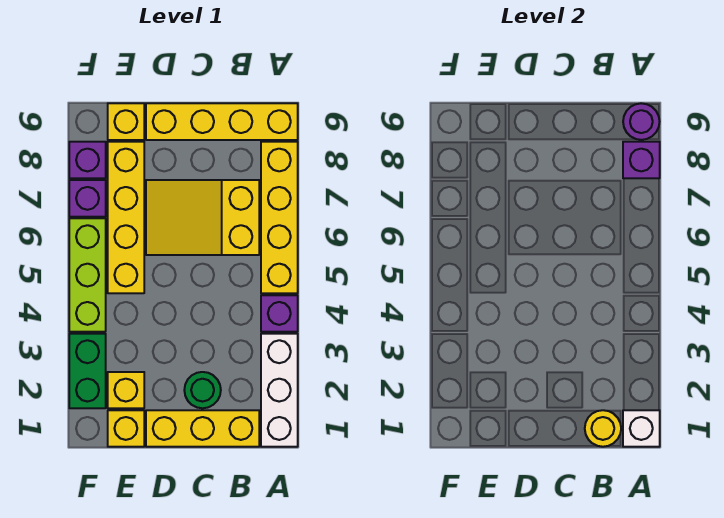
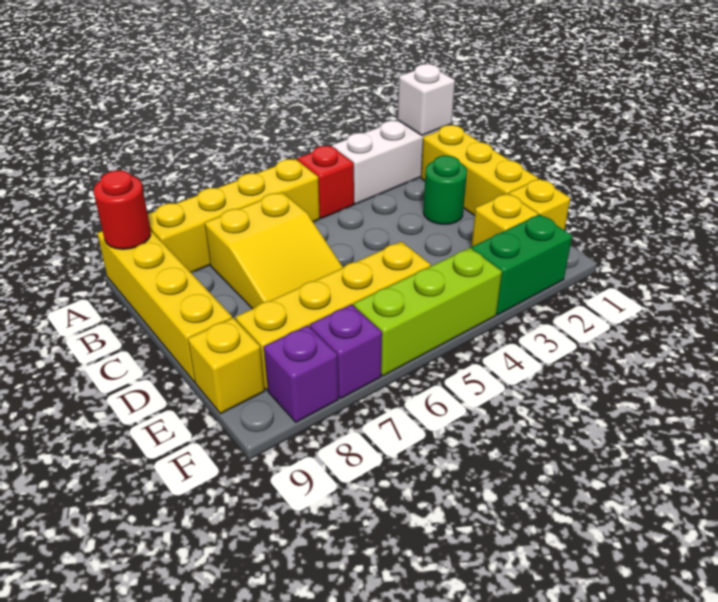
purple brick A4 level 1 -> red brick A4 level 1
purple brick A8 level 2 -> none
purple round brick A9 level 2 -> red round brick A9 level 2
yellow round brick B1 level 2 -> none

